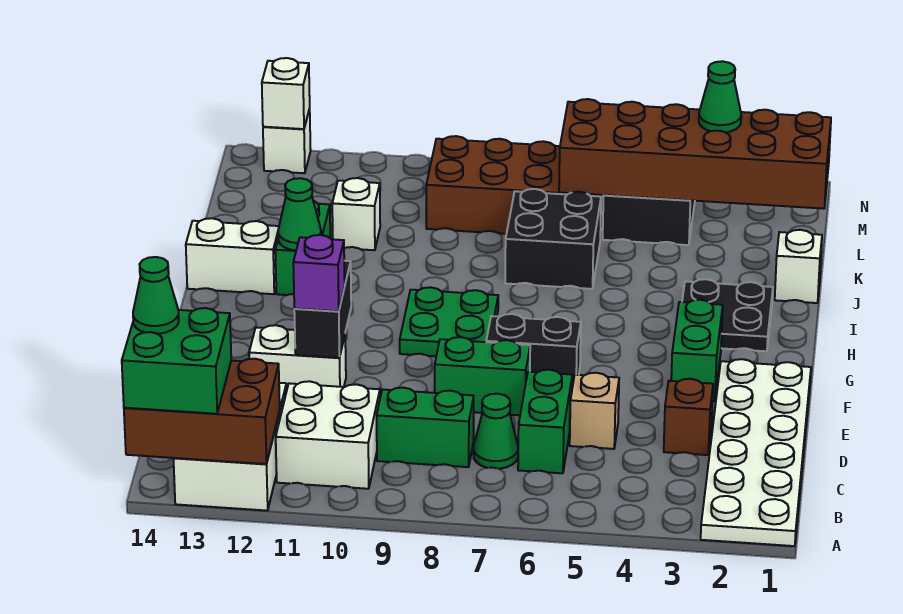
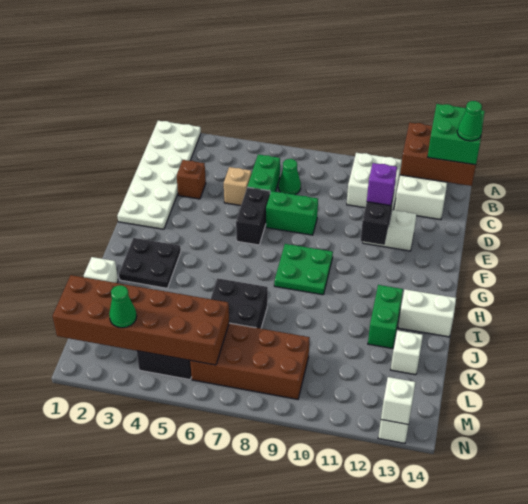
green brick C8:C9 level 1 -> none
green brick F3:G3 level 1 -> none
black brick F6:F7 level 1 -> black brick E6:F6 level 1
green cone I12 level 2 -> none
white brick K11 level 1 -> white brick K13 level 1

